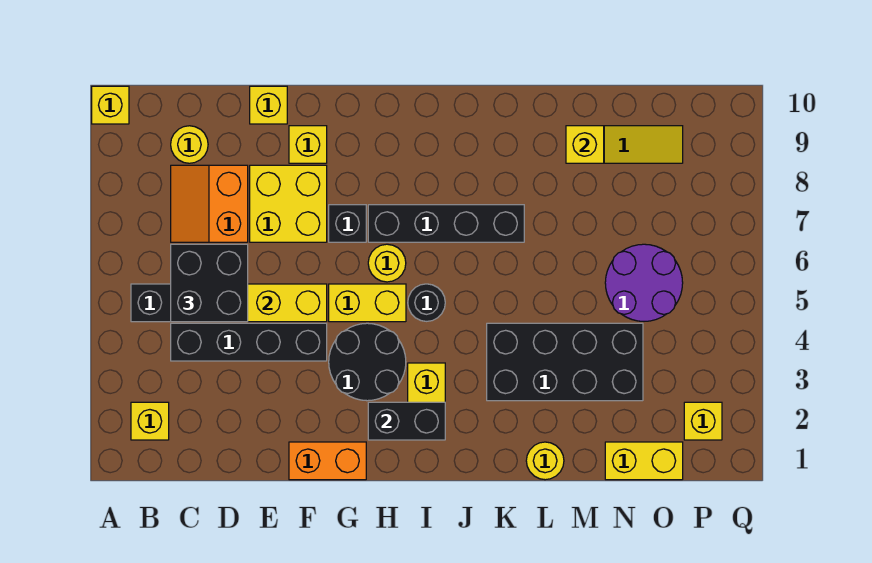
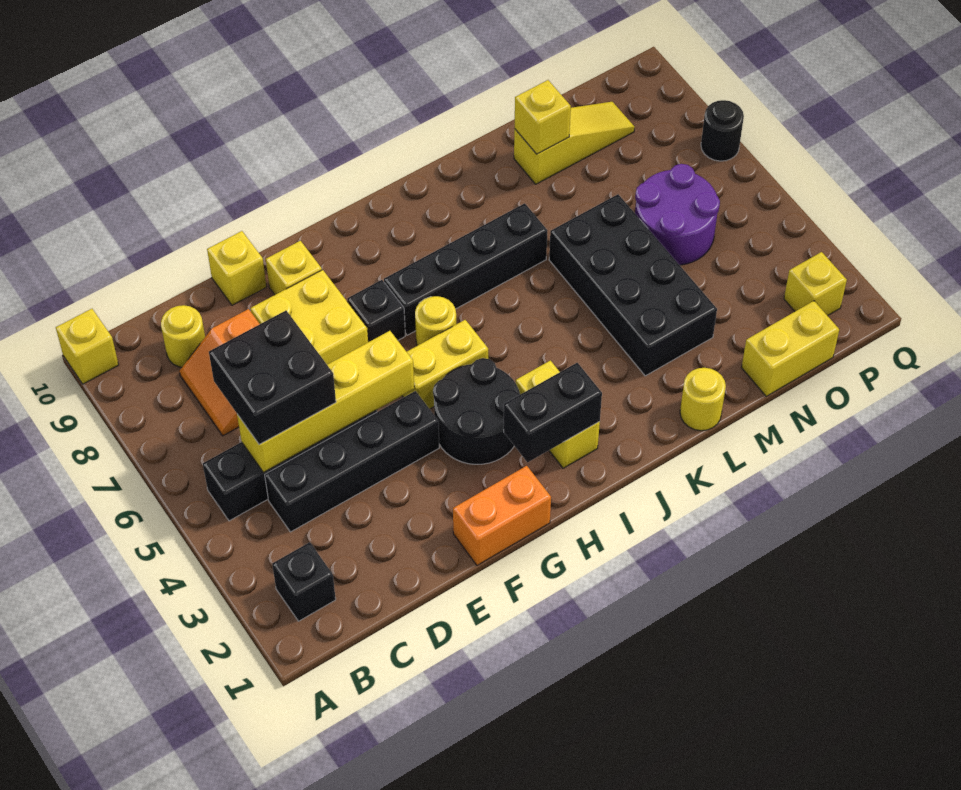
yellow brick B2 level 1 -> black brick B2 level 1
black round brick I5 level 1 -> black round brick Q7 level 1
black brick K3:N4 level 1 -> black brick L3:M6 level 1

